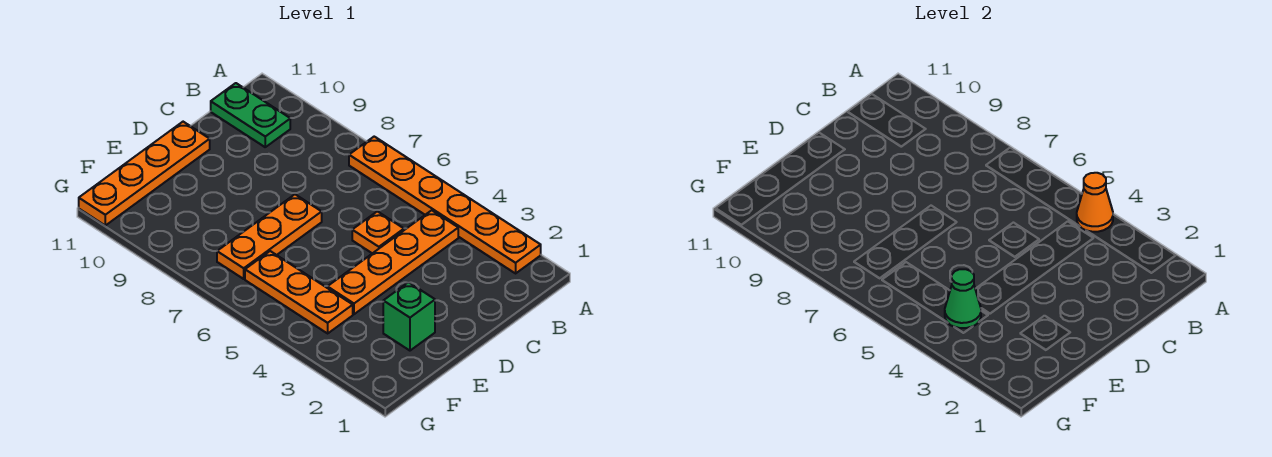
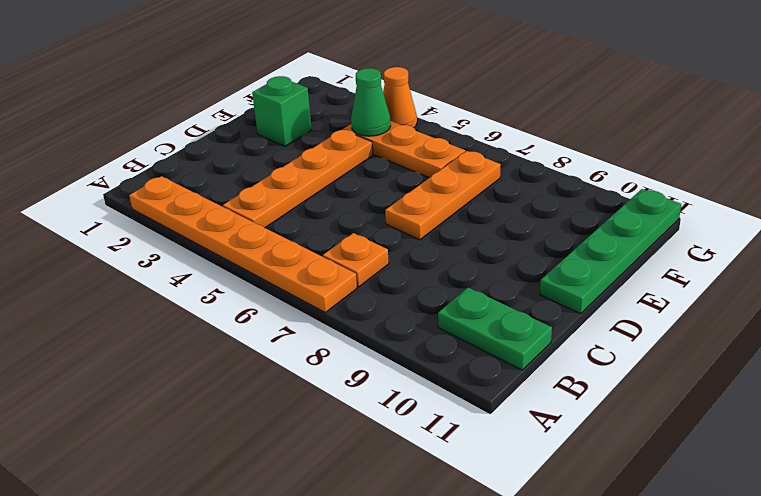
orange cone A4 level 2 -> orange cone G4 level 1
orange plate C5 level 1 -> orange plate B7 level 1
orange plate D11:G11 level 1 -> green plate D11:G11 level 1

